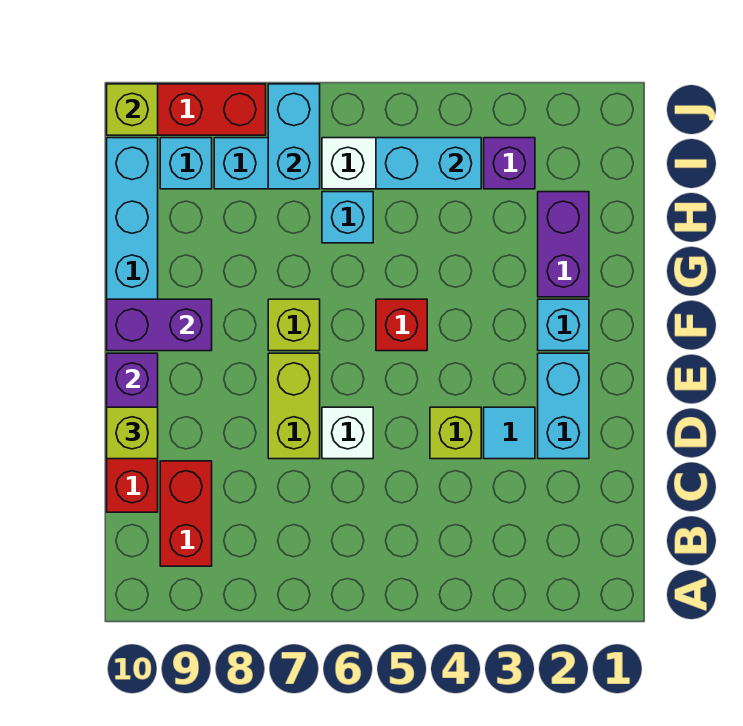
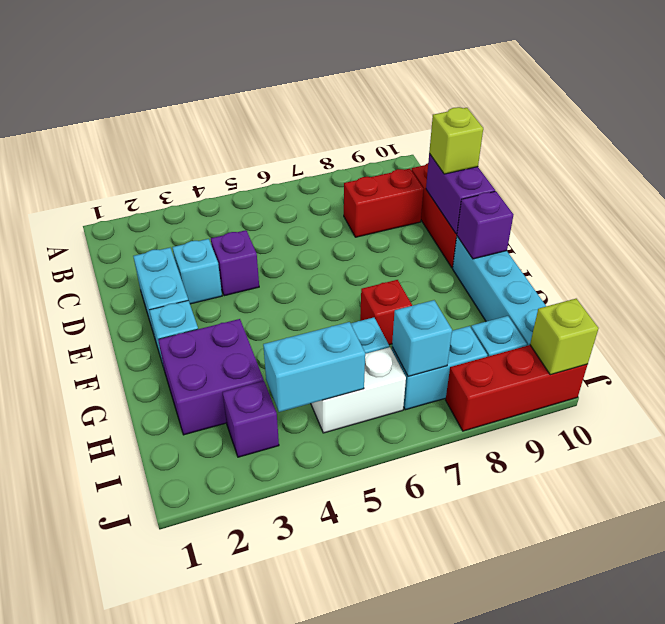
red brick B9:C9 level 1 -> red brick C8:C9 level 1
cyan tile D3 level 1 -> cyan brick D3 level 1
lime brick D4 level 1 -> purple brick D4 level 1
white brick D6 level 1 -> none
lime brick D7:E7 level 1 -> none
red brick F5 level 1 -> red brick G7 level 1
lime brick F7 level 1 -> none
purple brick F9:F10 level 2 -> purple brick F10 level 2
purple brick G2:H2 level 1 -> purple brick G2:H3 level 1
cyan brick I7:J7 level 2 -> cyan brick I7 level 2

